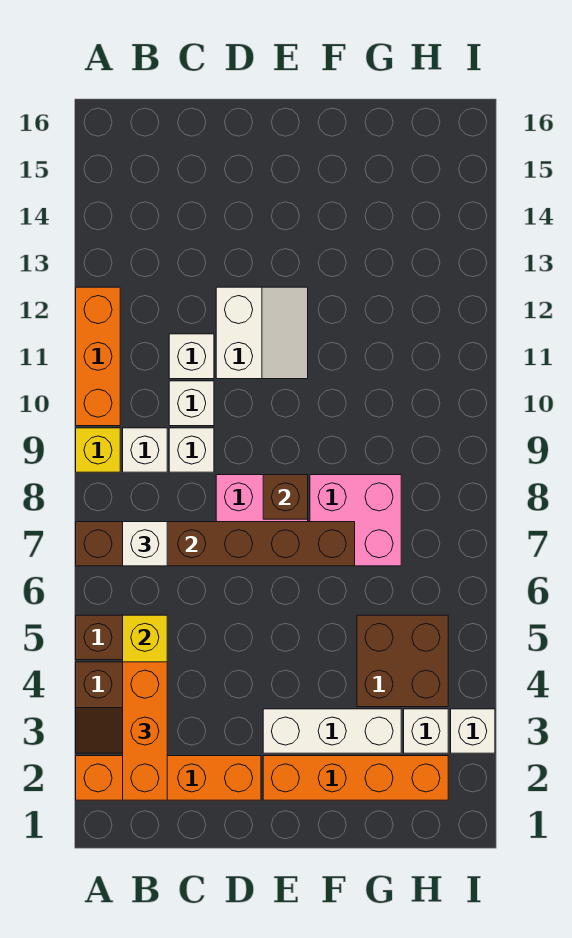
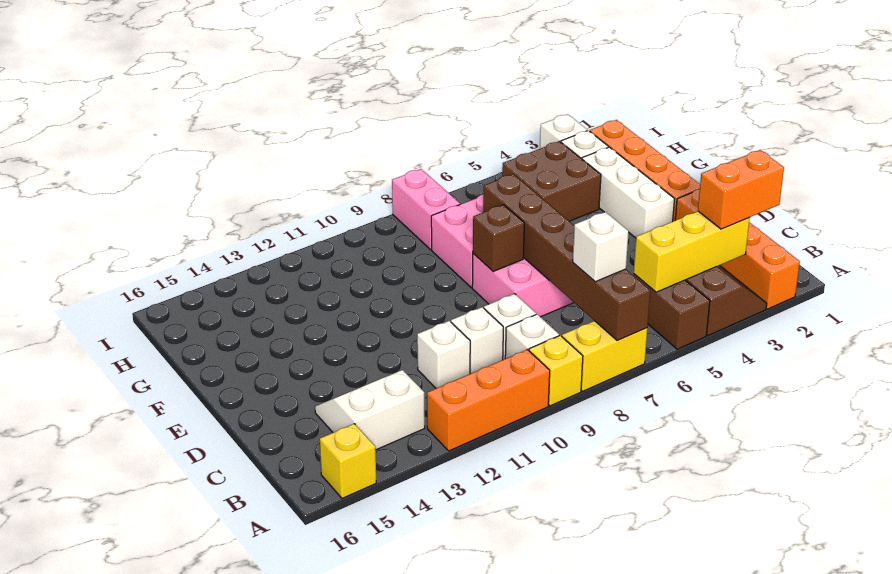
none -> yellow brick A7:A8 level 1
none -> yellow brick A15 level 1
orange brick B2:B4 level 3 -> orange brick B2:B3 level 3
white slope D11:E12 level 1 top D -> white slope B13:C14 level 1 top B
none -> pink brick H8:I8 level 1

